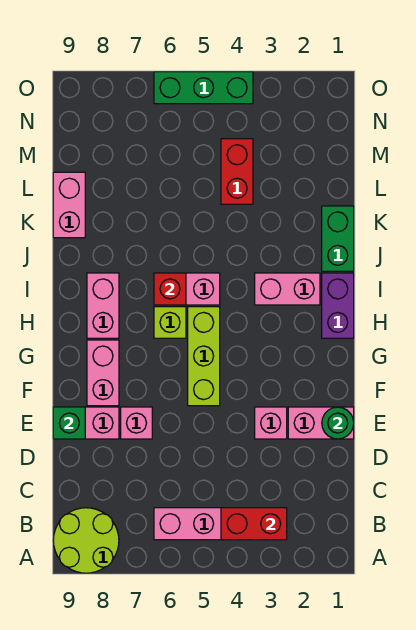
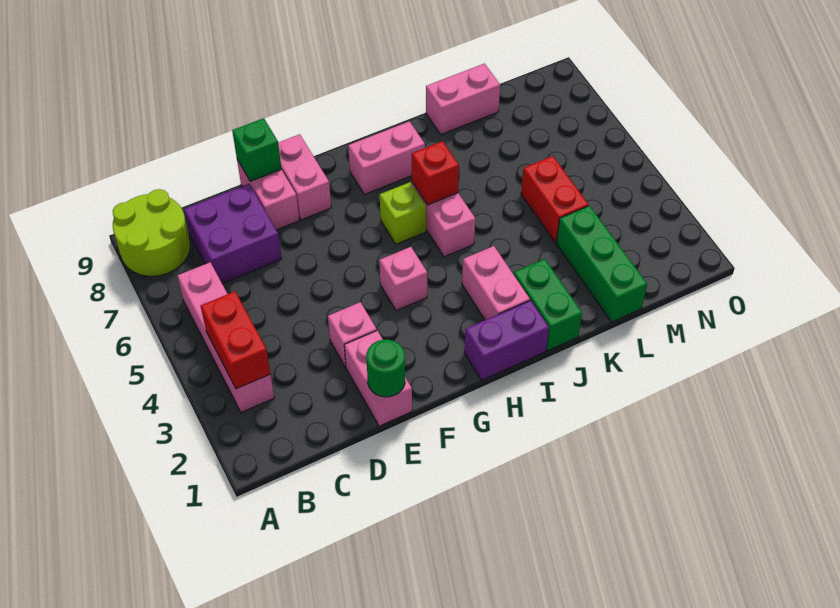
none -> purple brick C7:D8 level 1
pink brick E7 level 1 -> pink brick G4 level 1
lime brick F5:H5 level 1 -> none
pink brick F8:G8 level 1 -> pink brick F8:F9 level 1
green brick J1:K1 level 1 -> green brick J1:J2 level 1
red brick L4:M4 level 1 -> red brick L4:L5 level 1
green brick O4:O6 level 1 -> green brick L1:L3 level 1

